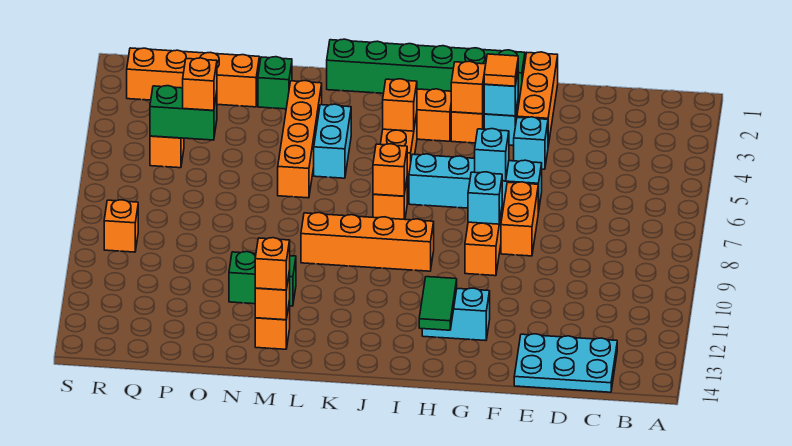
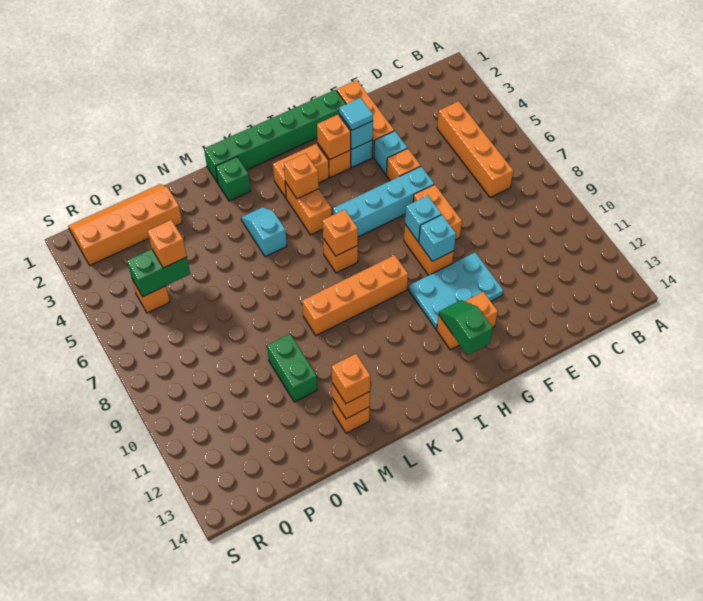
cyan plate C13:E14 level 1 -> cyan plate F10:H11 level 1
orange tile G3 level 3 -> cyan tile G3 level 3
cyan brick G6 level 2 -> cyan brick G9 level 2
cyan brick G12:H12 level 1 -> orange brick G12:H12 level 1
green tile H12:H13 level 2 -> green slope H12:H13 level 2 top 13
cyan brick L4:L5 level 1 -> cyan slope L4:L5 level 1 top 5
orange brick M3:M6 level 1 -> orange brick C4:C7 level 1
green brick M11:N11 level 1 -> green brick N10:N11 level 1
green brick N2 level 1 -> green brick L2 level 1
orange brick R9 level 1 -> orange brick F5 level 1

